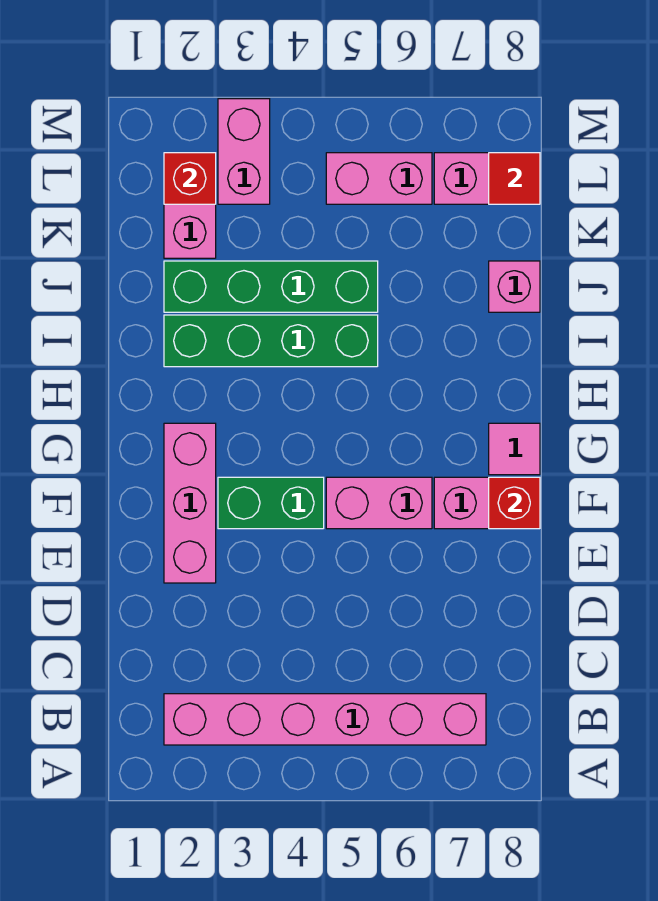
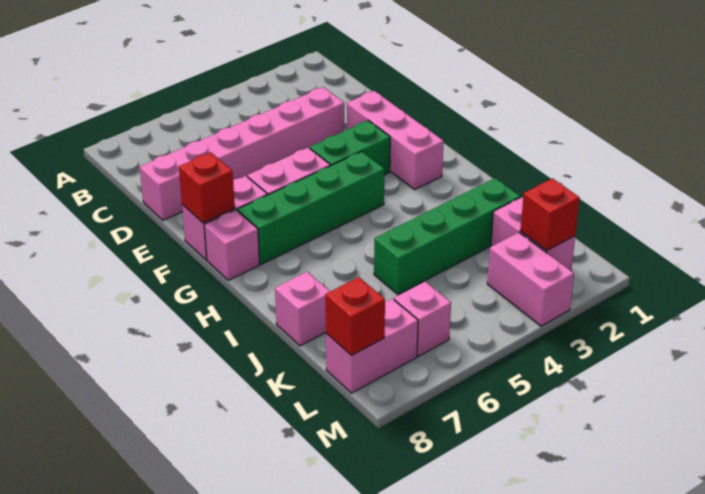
pink brick B2:B7 level 1 -> pink brick D3:D8 level 1
pink tile G8 level 1 -> pink brick G8 level 1
green brick I2:I5 level 1 -> green brick G4:G7 level 1
pink brick L5:L6 level 1 -> pink brick L6 level 1
red tile L8 level 2 -> red brick L8 level 2

